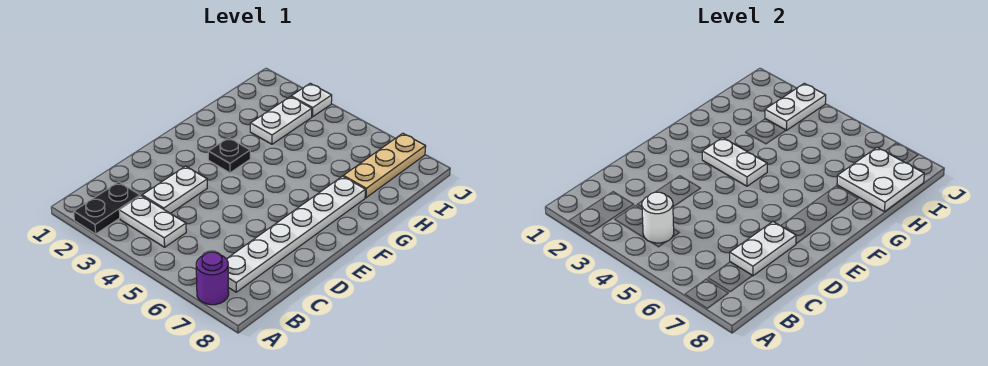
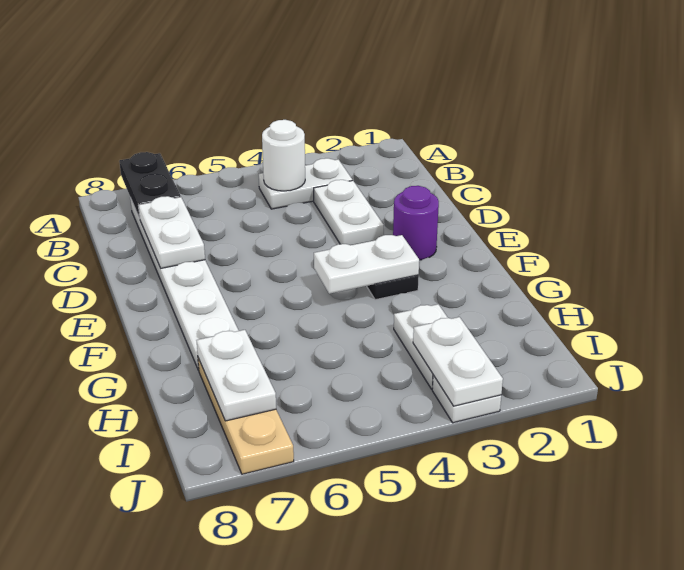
black plate A2:B2 level 1 -> black plate A7:B7 level 2
purple round brick A7 level 1 -> purple round brick E2 level 1
white plate H7:I8 level 2 -> white plate H7:I7 level 2

